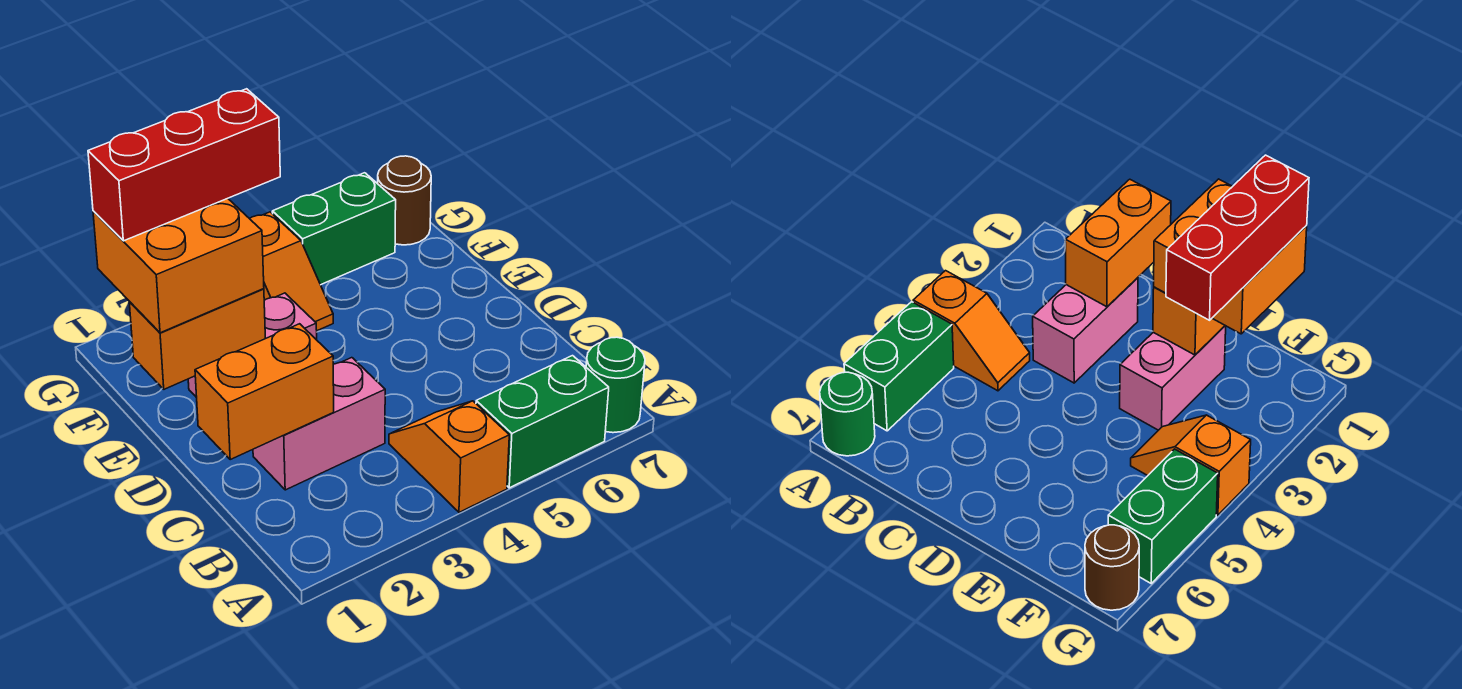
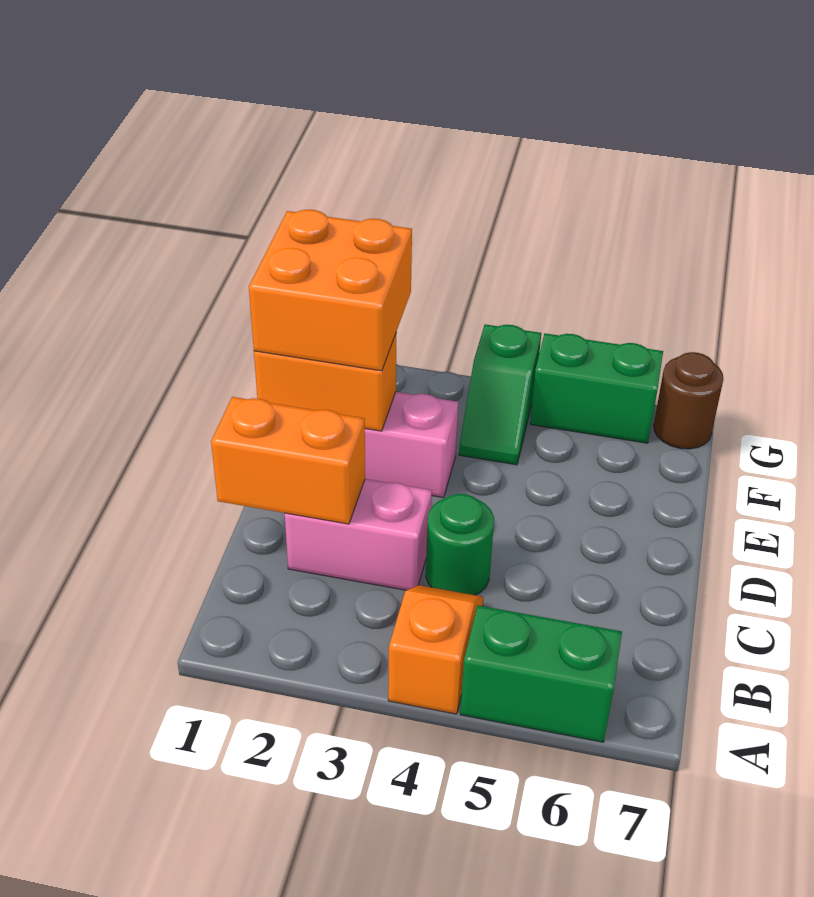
green round brick A7 level 1 -> green round brick C4 level 1
red brick F1:F3 level 4 -> none
orange slope F4:G4 level 1 top G -> green slope F4:G4 level 1 top G

